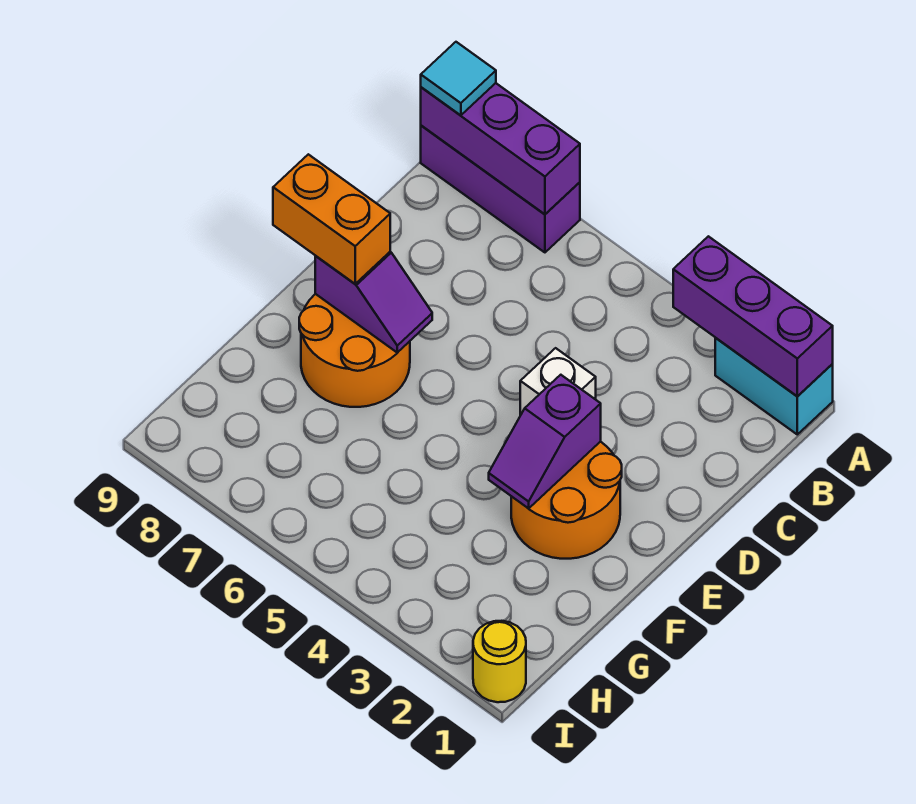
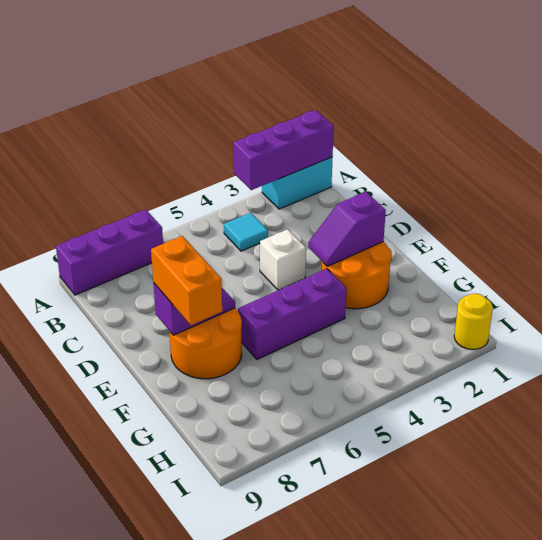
purple brick A7:A9 level 2 -> purple brick F4:F6 level 1
cyan tile A9 level 3 -> cyan tile B4 level 1
purple slope E3:F3 level 2 top E -> purple slope E2:E3 level 2 top 2
orange brick E8:E9 level 3 -> orange brick E8:F8 level 3

